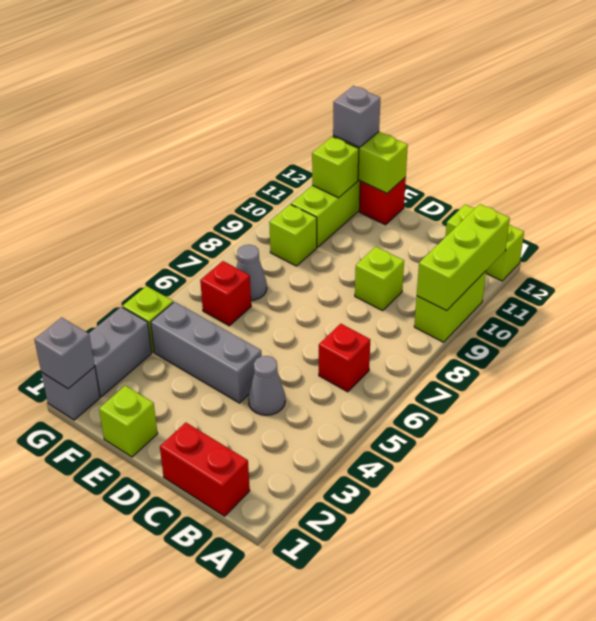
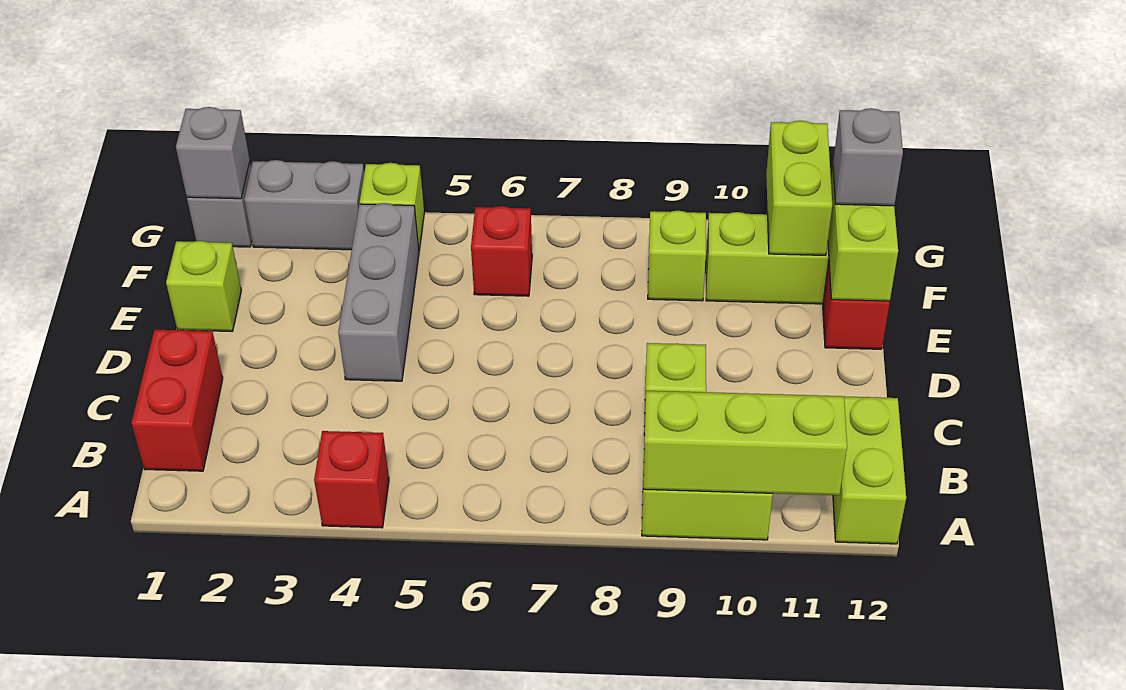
red brick B6 level 1 -> red brick A4 level 1
grey cone C4 level 1 -> none
grey cone F7 level 1 -> none
lime brick F11 level 2 -> lime brick F11:G11 level 2

